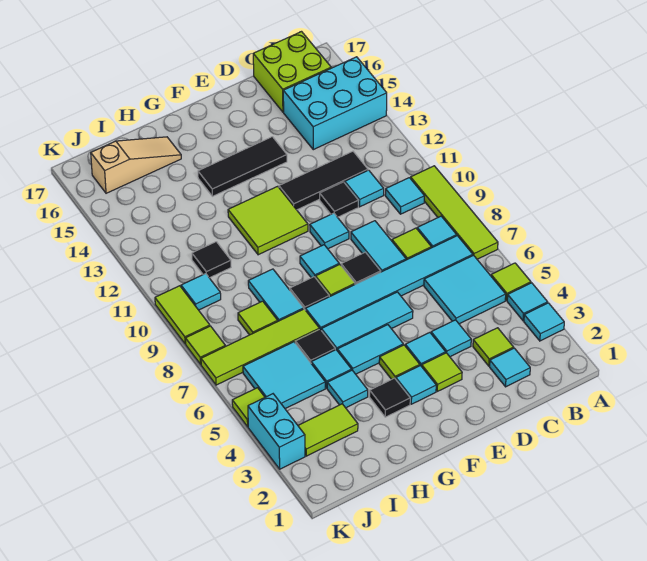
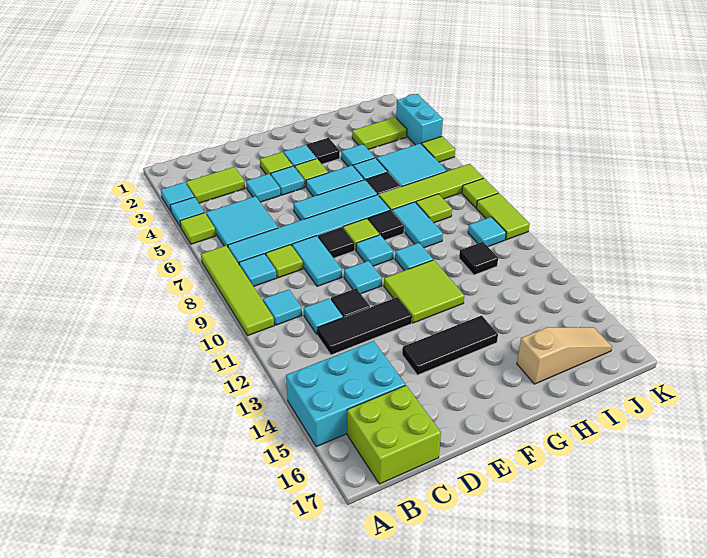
cyan tile C2 level 1 -> cyan tile G10 level 1
lime tile C3 level 1 -> lime tile B3:C3 level 1
tan slope H16:J16 level 1 top J -> tan slope H16:J16 level 1 top H

